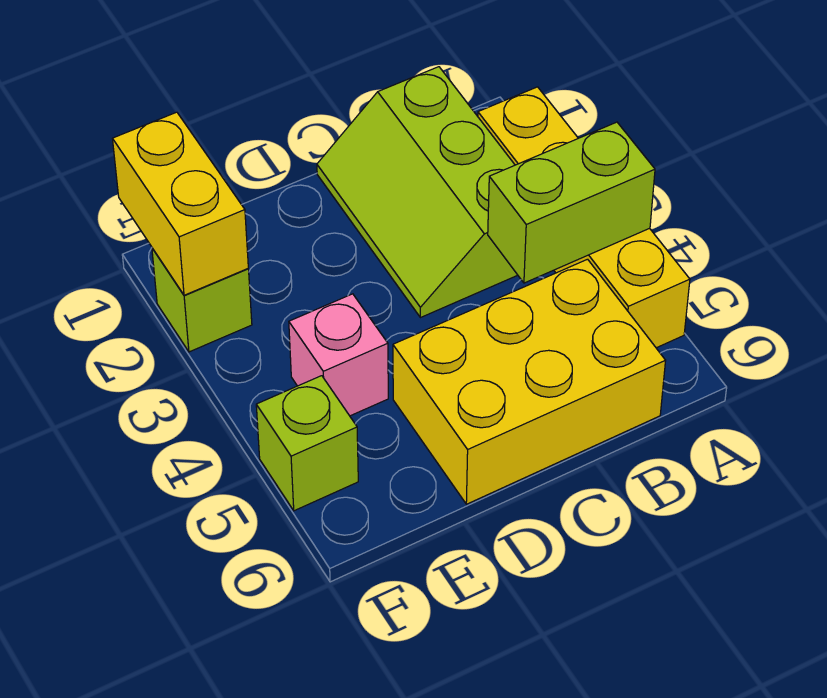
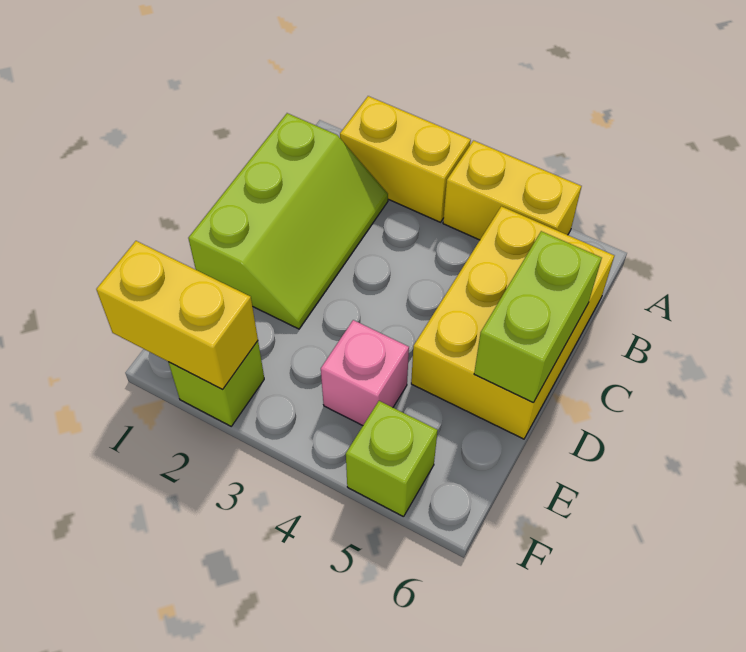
lime brick A4:B4 level 2 -> lime brick C6:D6 level 2
lime slope B1:C3 level 1 top B -> lime slope B1:D2 level 1 top 1

